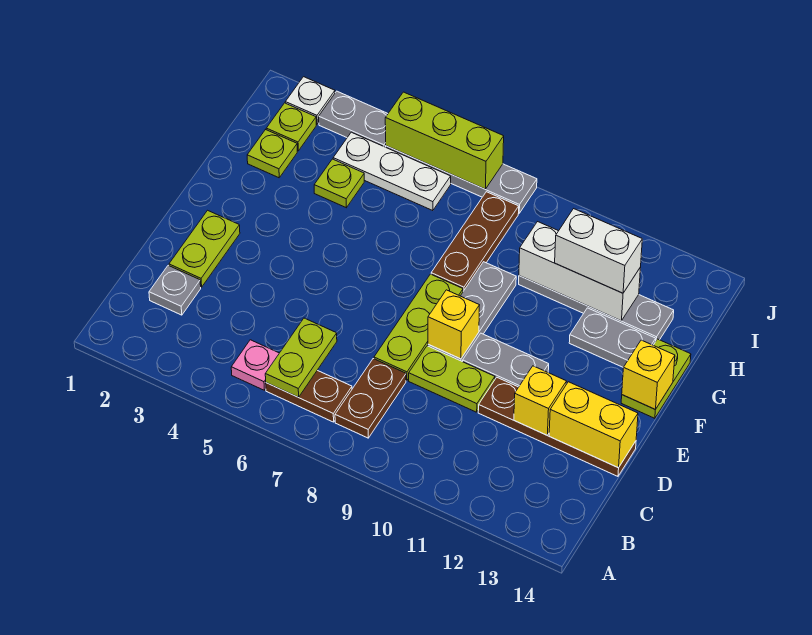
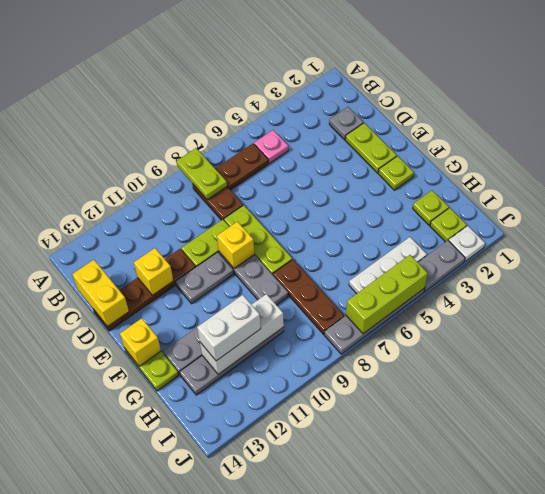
lime plate B6:C6 level 2 -> lime plate A8:B8 level 2
yellow brick D13:D14 level 2 -> yellow brick C14:D14 level 2
lime plate H4 level 1 -> lime plate F2 level 1

